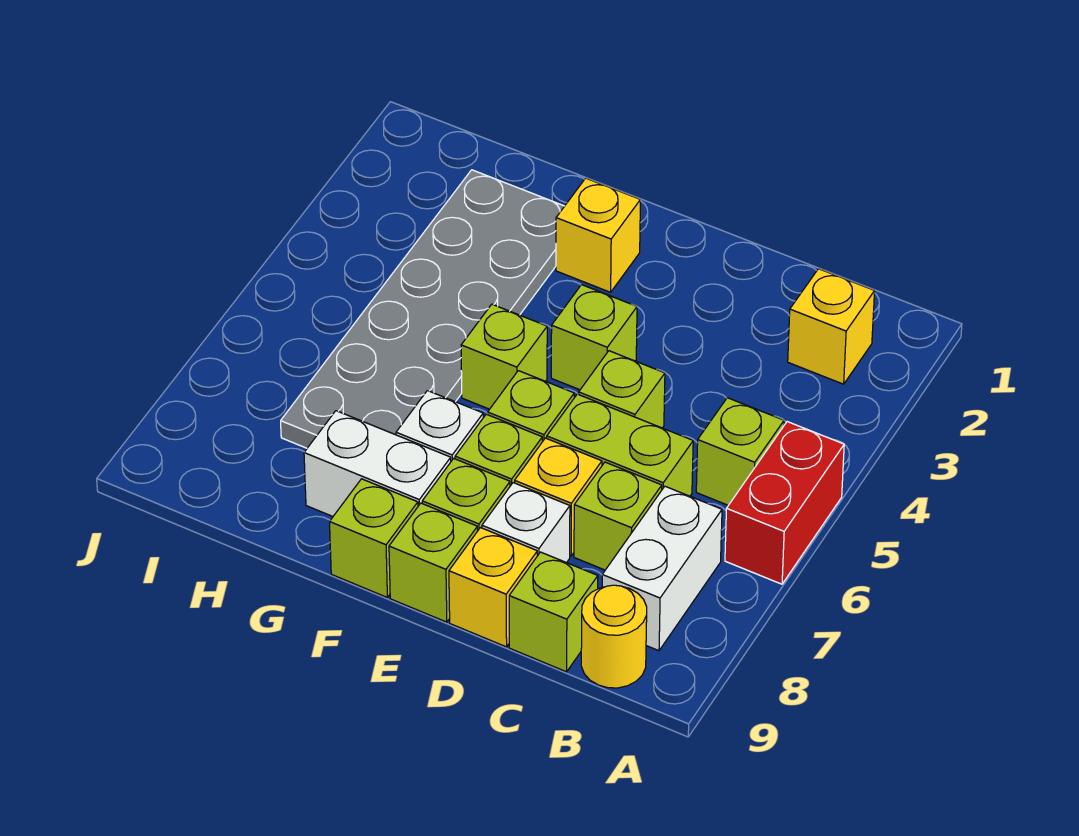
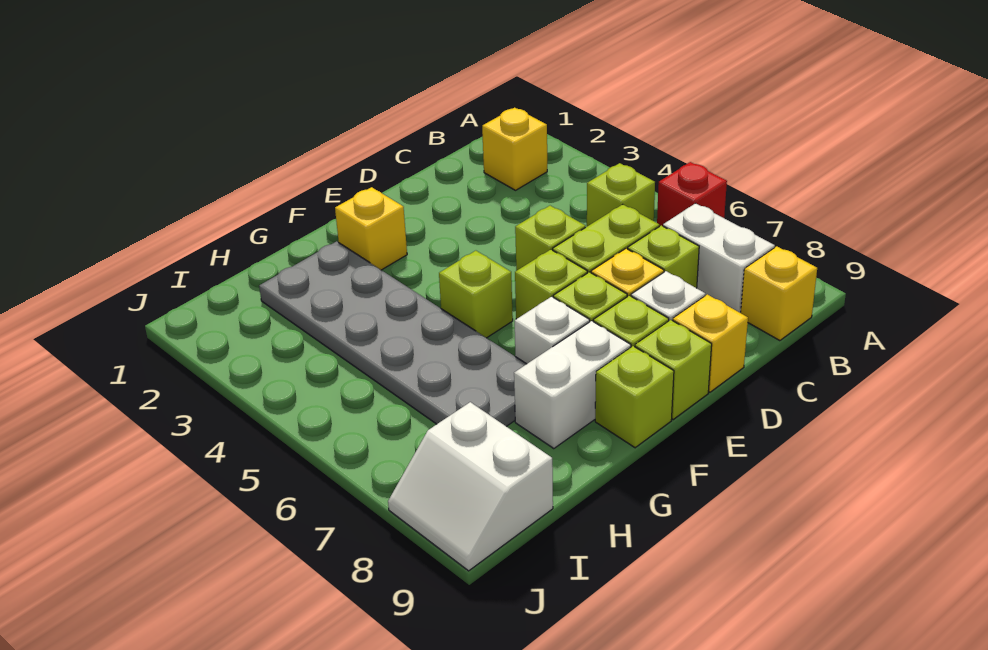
red brick A5:A6 level 1 -> red brick A6 level 1
yellow round brick B9 level 1 -> yellow brick B9 level 1
lime brick C9 level 1 -> none
lime brick E4 level 1 -> none
none -> white slope I8:J9 level 1 top I

